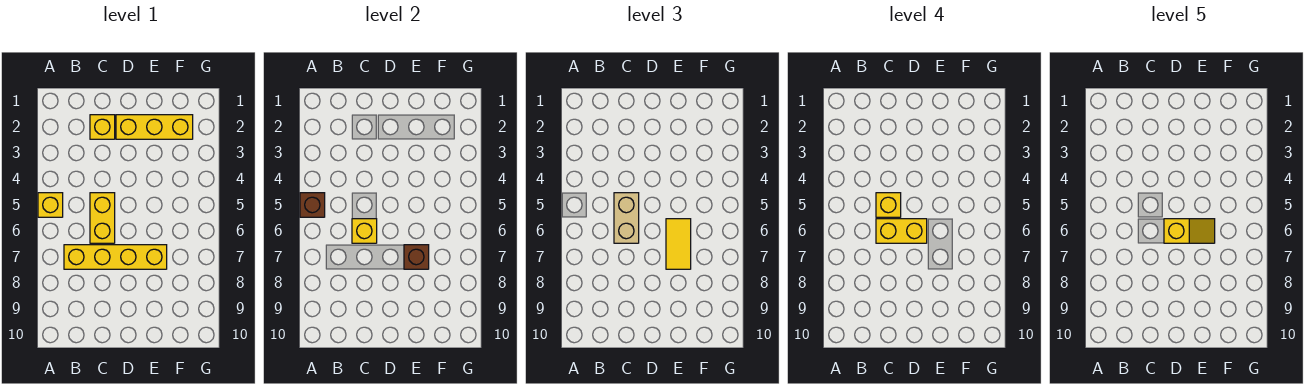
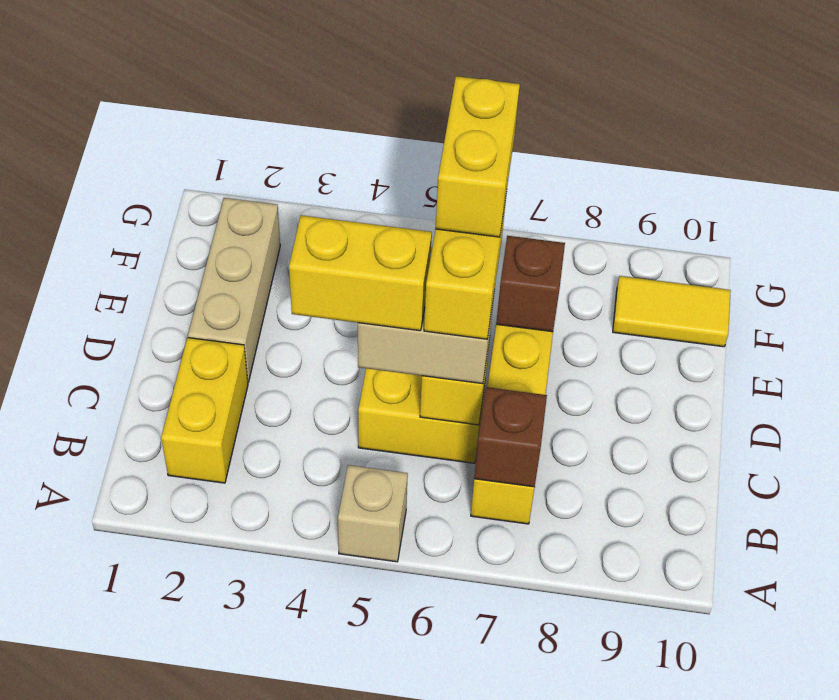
yellow brick A5 level 1 -> tan brick A5 level 1
brown brick A5 level 2 -> brown brick B7 level 2
yellow brick C2 level 1 -> yellow brick B2:C2 level 1
yellow brick C5 level 4 -> yellow brick C4:C5 level 4
yellow brick D2:F2 level 1 -> tan brick D2:F2 level 1
yellow slope D6:E6 level 5 top D -> yellow brick D6:E6 level 5
yellow tile E6:E7 level 3 -> yellow tile F9:F10 level 1

